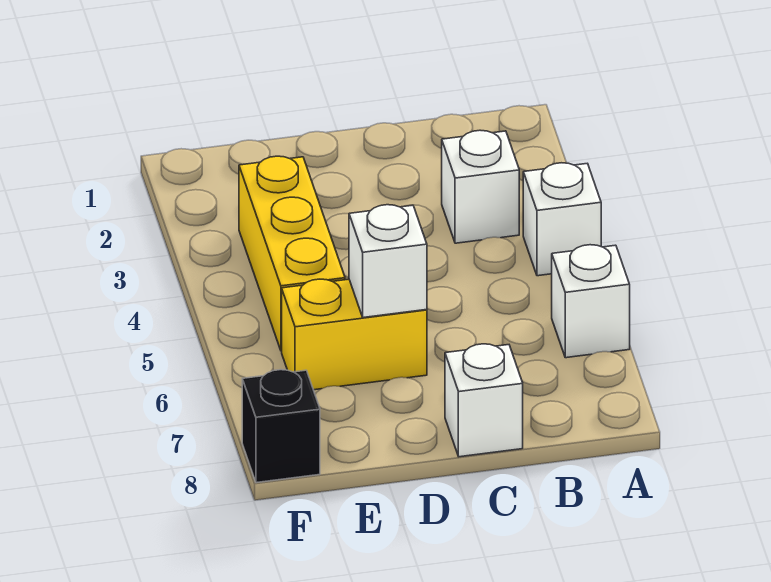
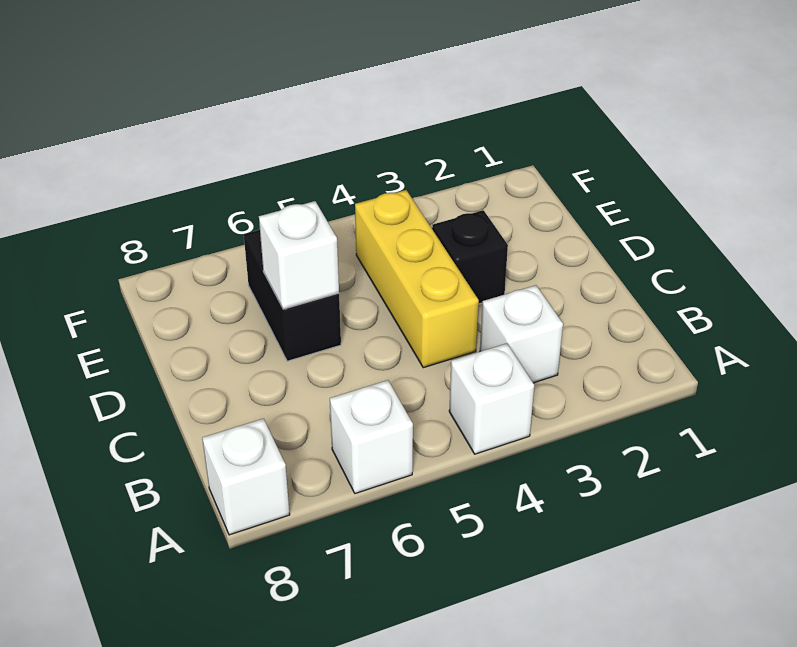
white brick C8 level 1 -> white brick A8 level 1
yellow brick D6:E6 level 1 -> black brick D6:E6 level 1
yellow brick E3:E5 level 1 -> yellow brick C4:E4 level 1
black brick F8 level 1 -> black brick D3 level 1

